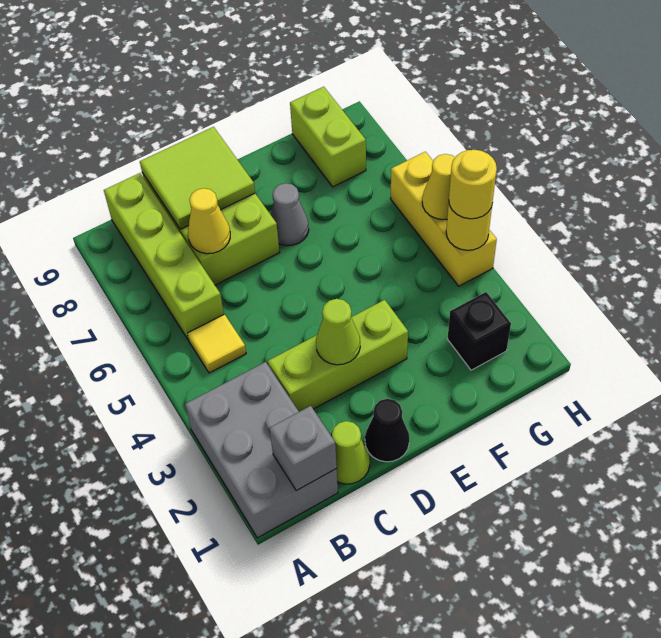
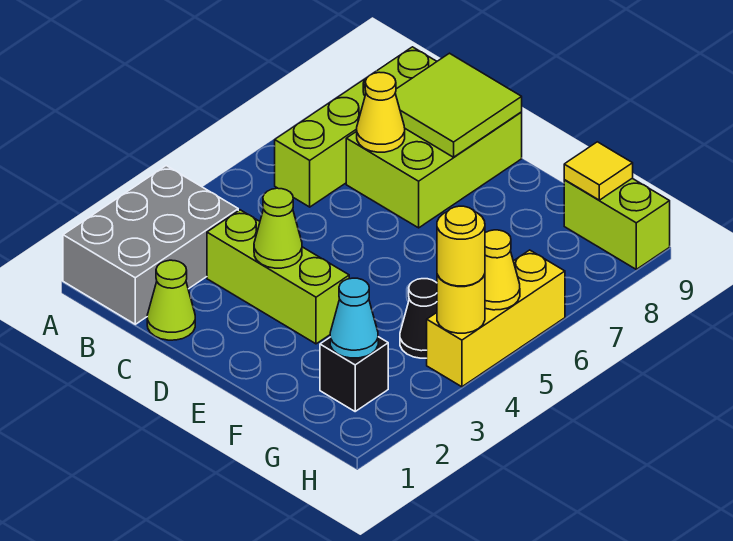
grey brick B1 level 2 -> none
yellow tile B5 level 1 -> yellow tile G9 level 2
black cone D1 level 1 -> black cone G4 level 1
grey cone E7 level 1 -> none
none -> cyan cone G2 level 2
lime brick G8:G9 level 1 -> lime brick G9:H9 level 1

